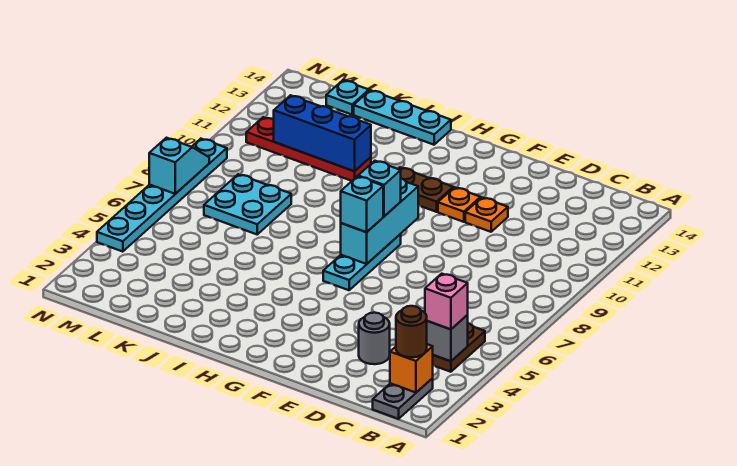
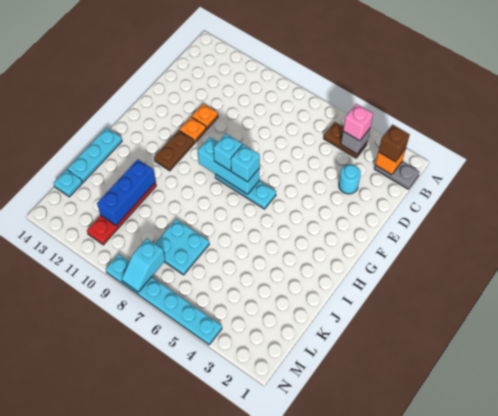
brown round brick B2 level 3 -> brown brick B2 level 3
grey round brick D3 level 1 -> cyan round brick D3 level 1
cyan slope N7:N8 level 2 top 7 -> cyan slope M8:N8 level 2 top M

